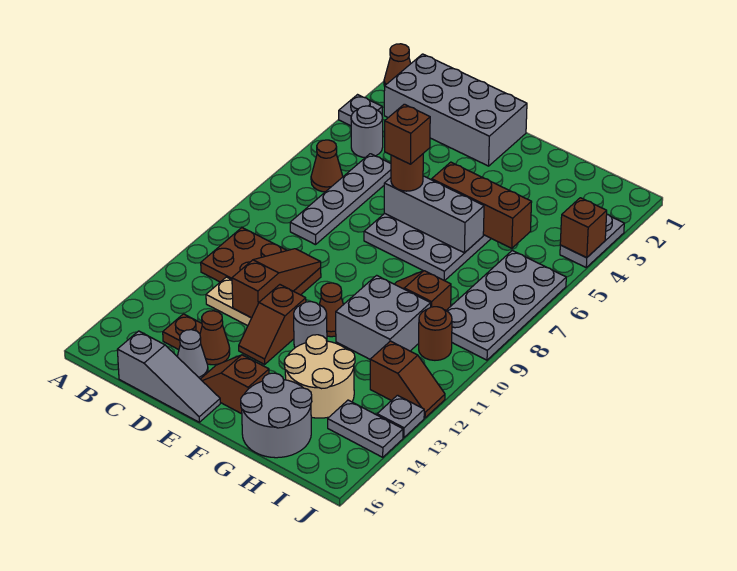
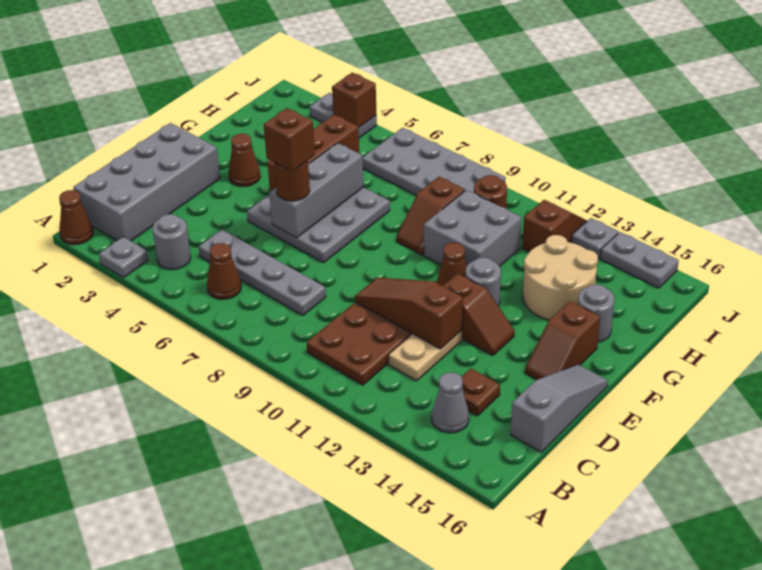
brown cone D14 level 1 -> brown cone F3 level 1
grey cone D15 level 1 -> grey cone B14 level 1
grey round brick G15:H16 level 1 -> grey round brick G15 level 1
grey plate I14:J14 level 1 -> grey plate J14:J15 level 1

